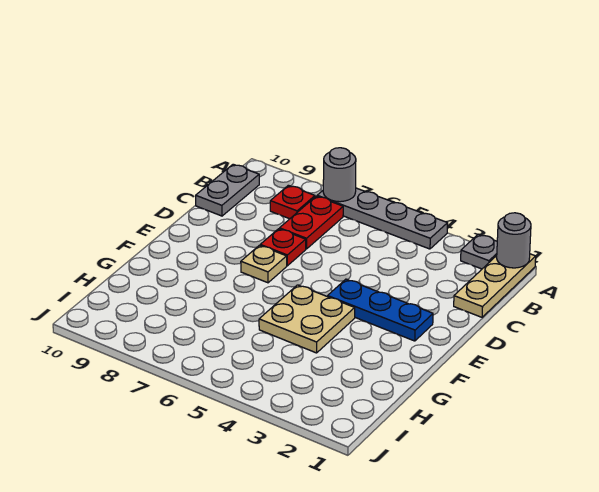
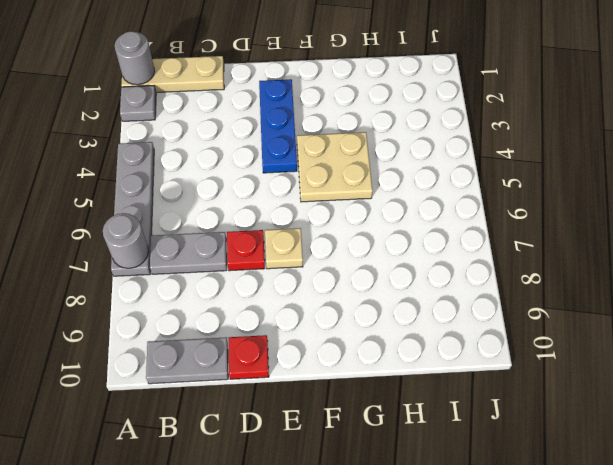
red plate B7:C7 level 1 -> grey plate B7:C7 level 1
red plate B8 level 1 -> red plate D10 level 1

